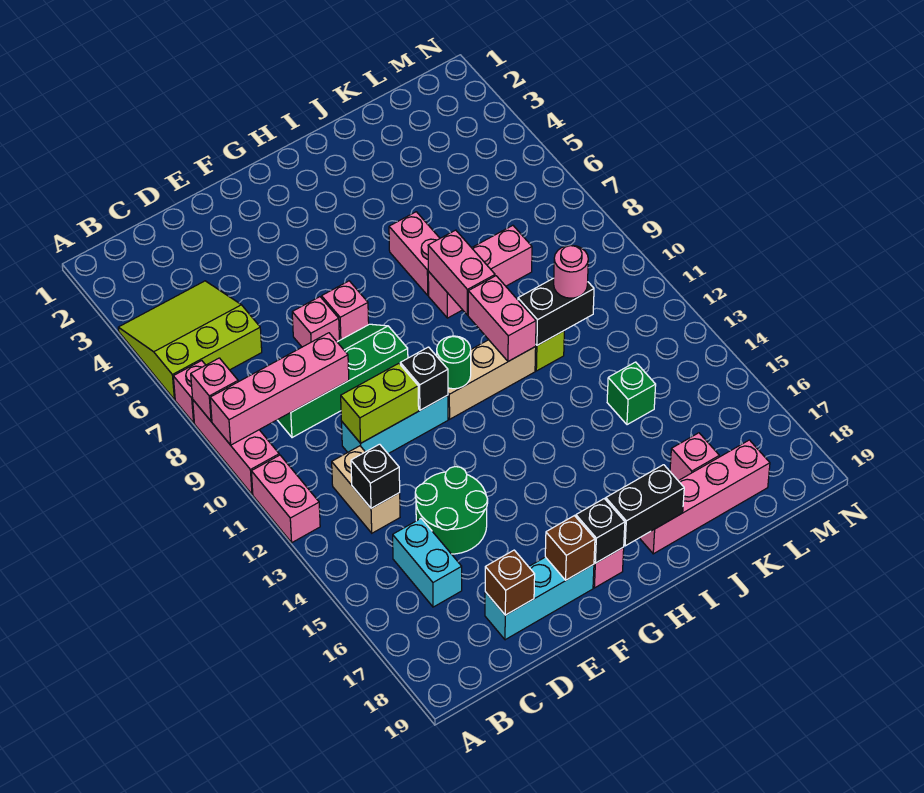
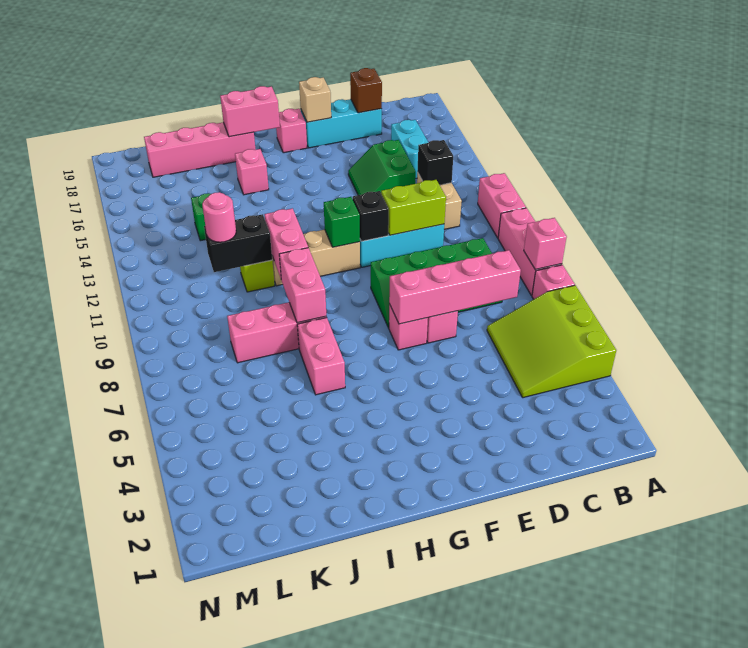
lime slope A4:C6 level 1 top 6 -> lime slope A4:C6 level 1 top A
pink brick A9:D9 level 2 -> pink brick C7:F7 level 2
green round brick D14:E15 level 1 -> green slope D14:E15 level 1 top D
brown brick F18 level 2 -> tan brick F18 level 2
green round brick G11 level 2 -> green brick G11 level 2
black brick G18 level 2 -> none
black brick H18:I18 level 2 -> pink brick H18:I18 level 2
pink brick K17 level 1 -> pink brick I16 level 1

